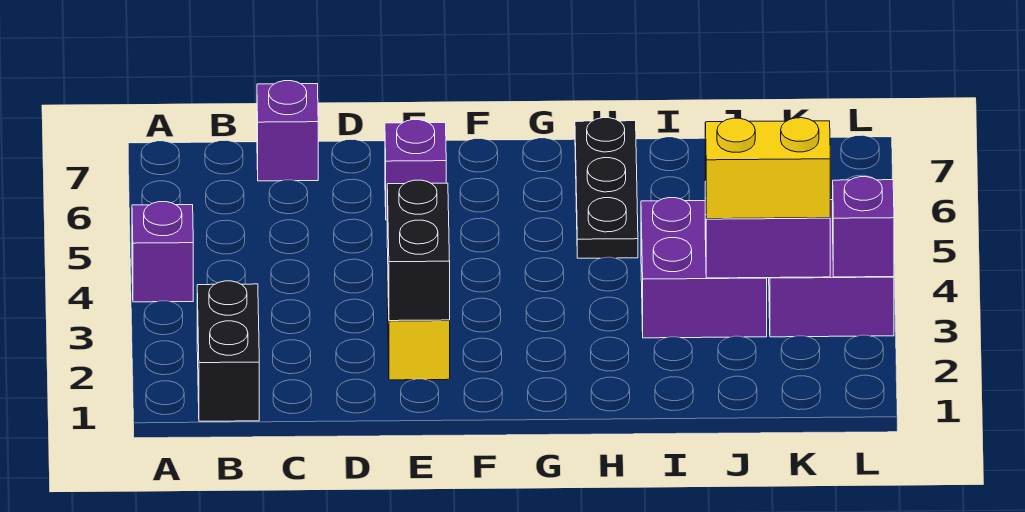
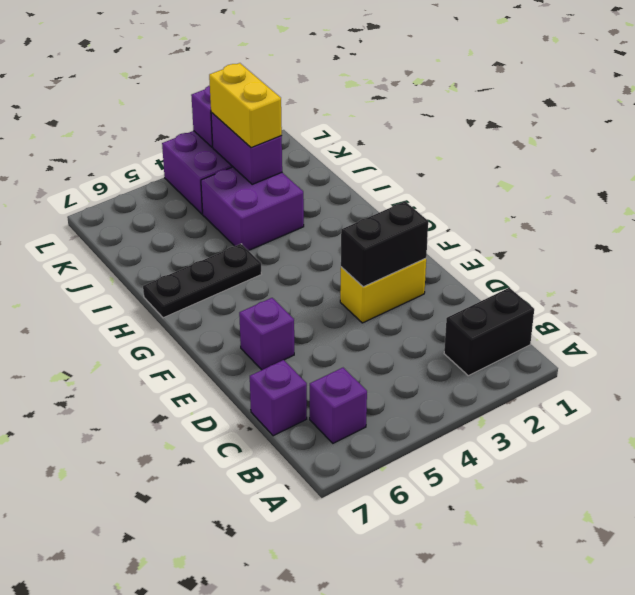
purple brick A4 level 1 -> purple brick B6 level 1

